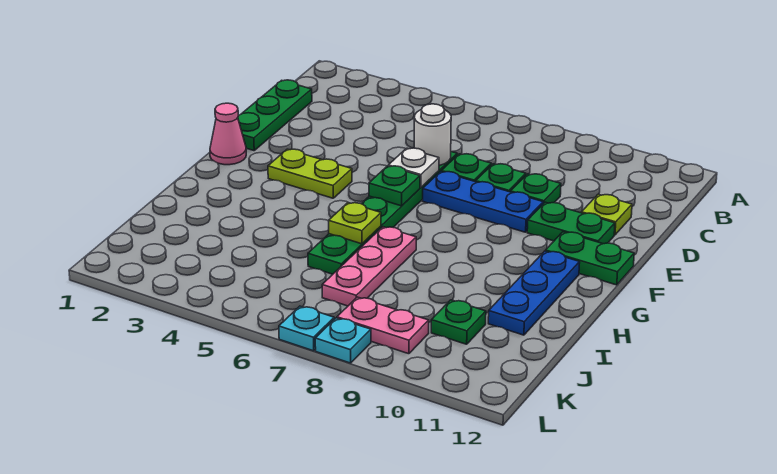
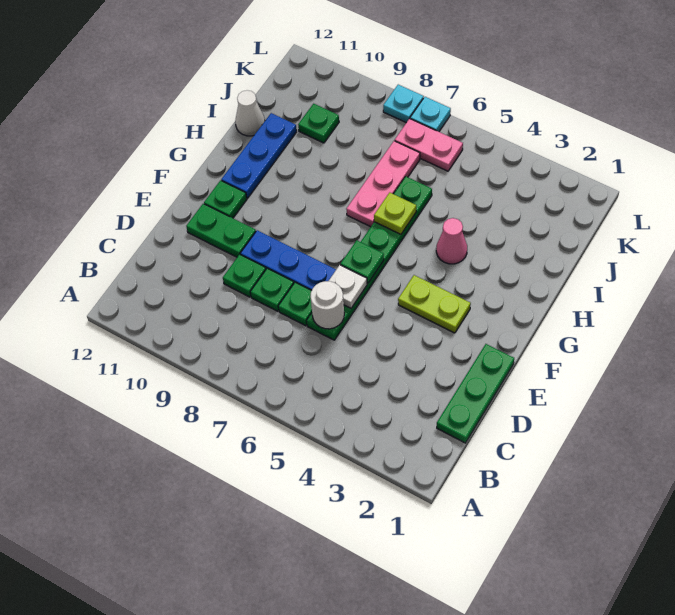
lime plate D11 level 1 -> none
pink cone F1 level 1 -> pink cone H4 level 1
green plate F11:F12 level 1 -> green plate F11 level 1
none -> white cone I12 level 1
pink plate K8:K9 level 1 -> pink plate K6:K7 level 1

